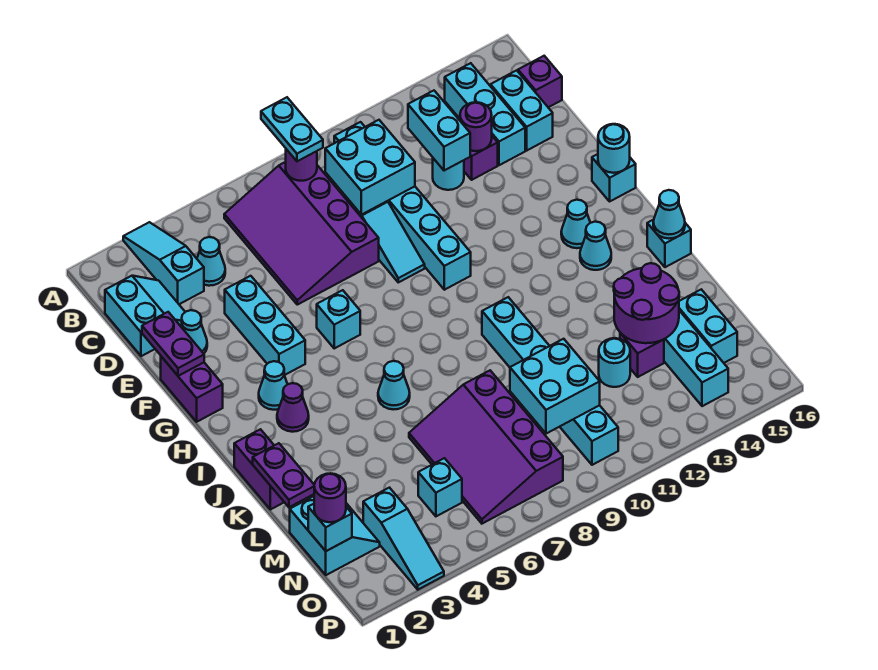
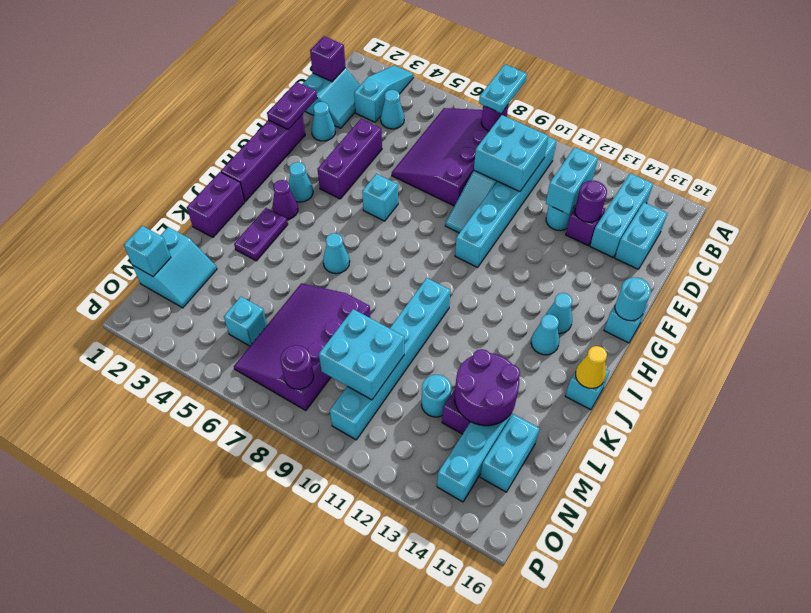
purple brick C16 level 1 -> purple brick C1 level 2
cyan brick E4:G4 level 1 -> purple brick E4:G4 level 1
purple brick F1:G1 level 1 -> purple brick F1:I1 level 1
cyan cone J16 level 2 -> yellow cone J16 level 2
purple plate K1:L1 level 2 -> purple plate J3:K3 level 1
purple round brick N1 level 3 -> purple round brick O8 level 2
cyan slope N3:P3 level 1 top N -> none

